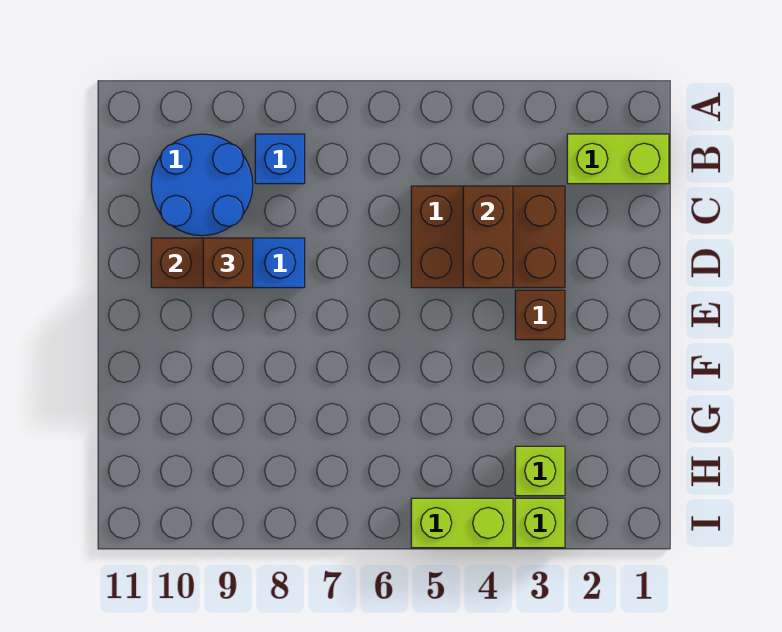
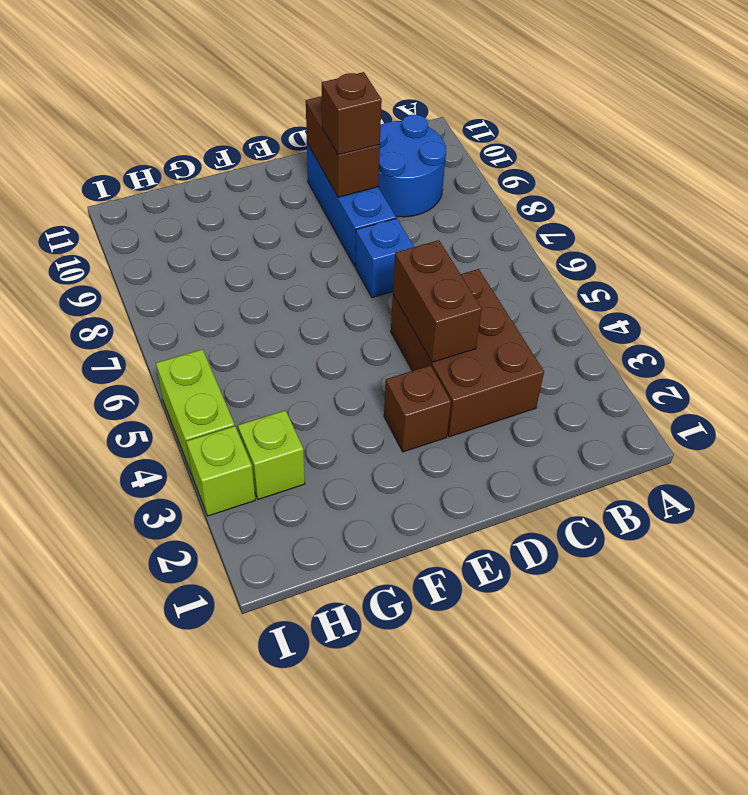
lime brick B1:B2 level 1 -> none
blue brick B8 level 1 -> blue brick D7 level 1
brown brick C4:D4 level 2 -> brown brick D4:D5 level 2

